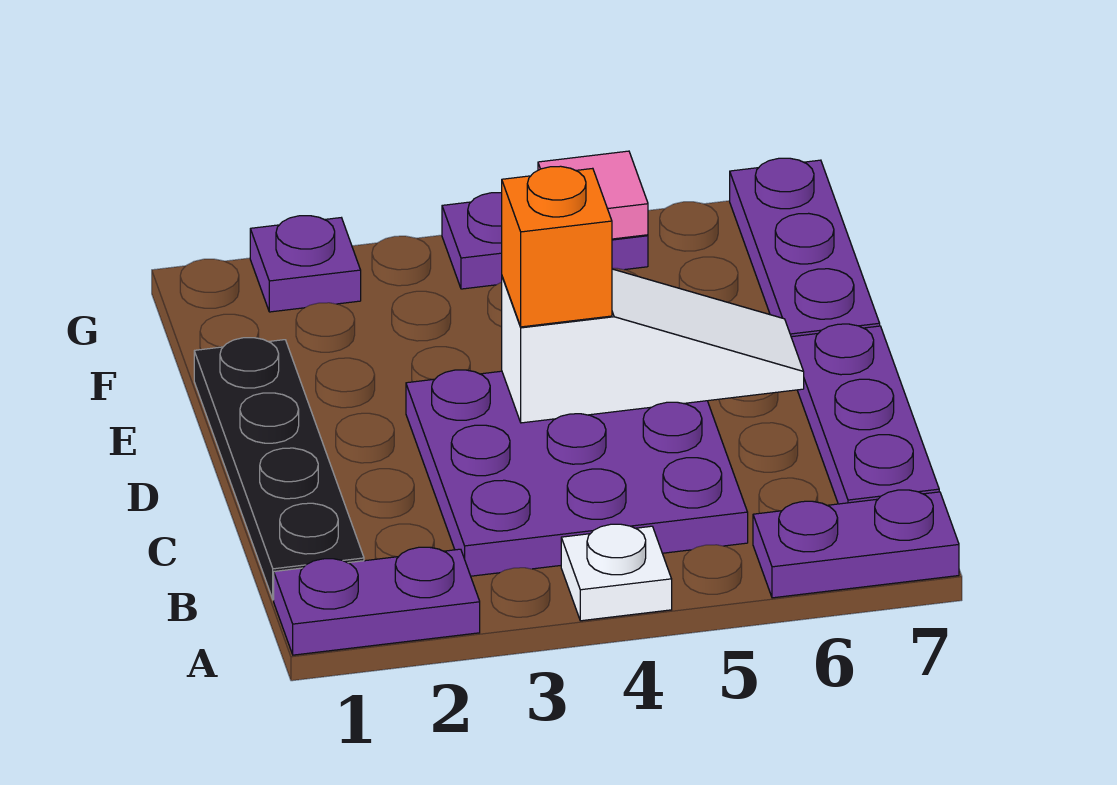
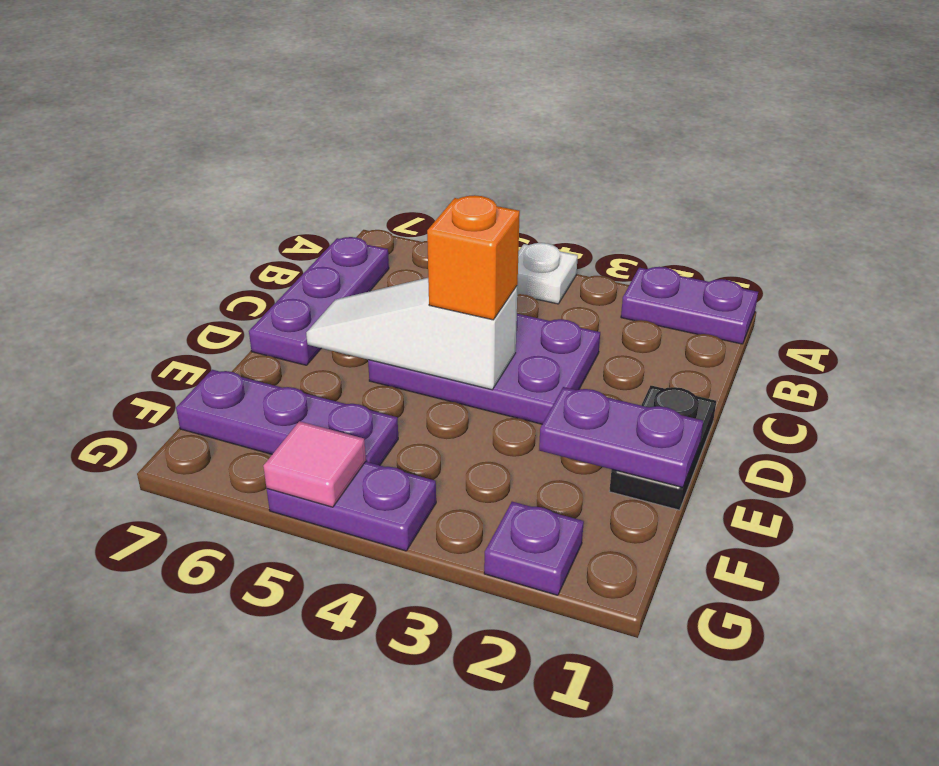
purple plate A6:A7 level 1 -> purple plate E1:E2 level 2
black plate B1:E1 level 1 -> black plate D1:E1 level 1
purple plate B3:D5 level 1 -> purple plate C3:D5 level 1
purple plate E7:G7 level 1 -> purple plate F5:F7 level 1

